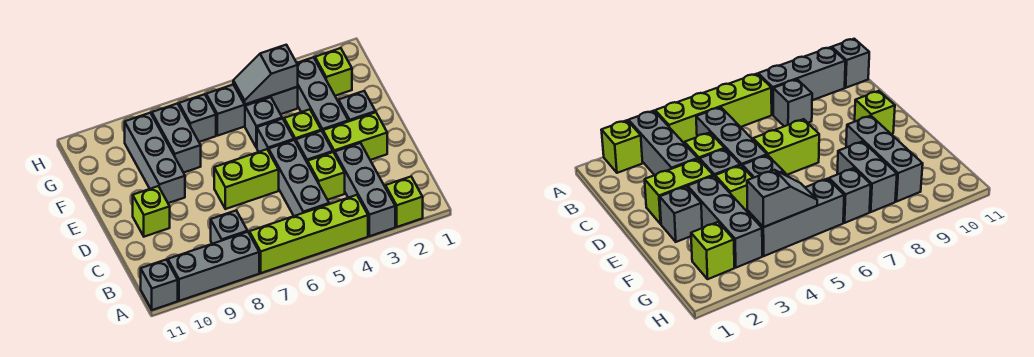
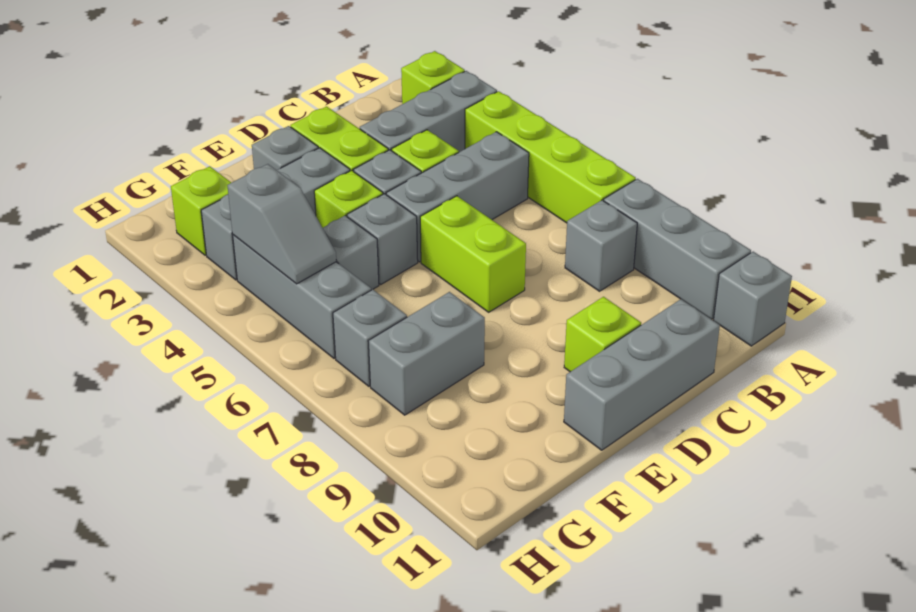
grey brick E9:G9 level 1 -> grey brick C11:E11 level 1

